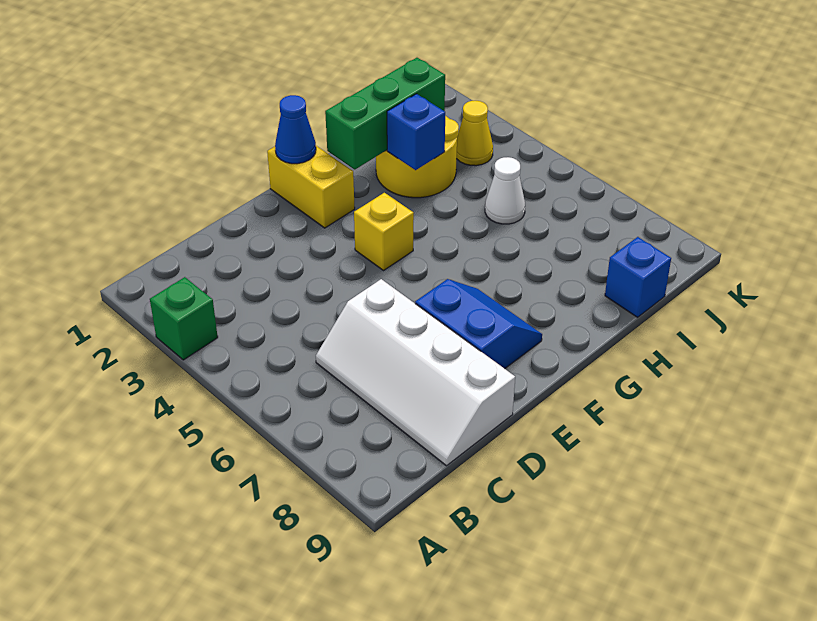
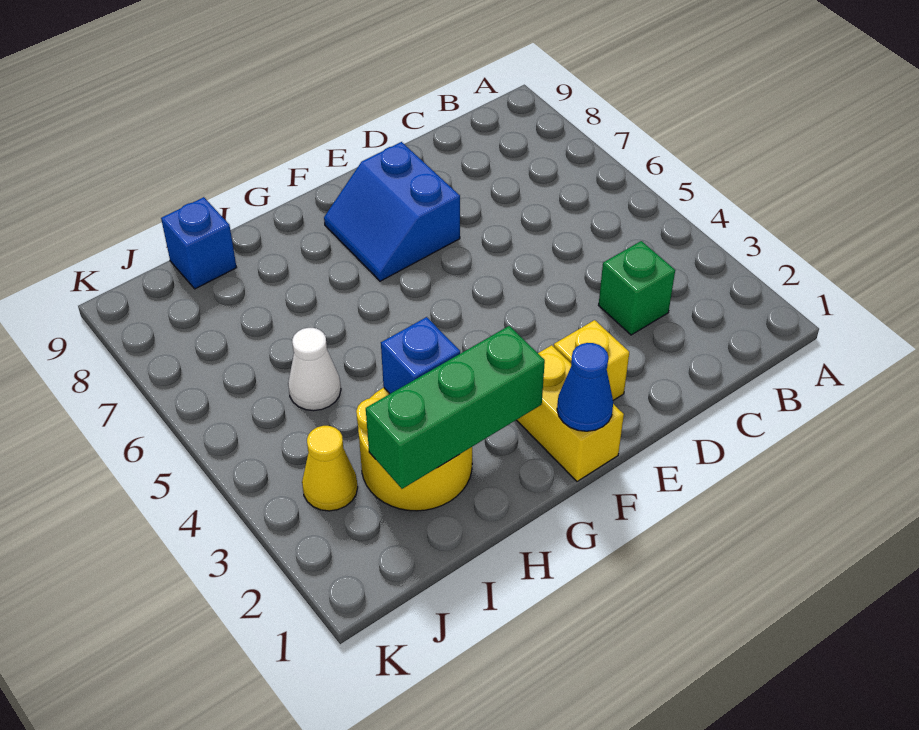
green brick A3 level 1 -> green brick C3 level 1
white slope C6:D9 level 1 top D -> none
yellow brick F4 level 1 -> yellow brick E2 level 1

